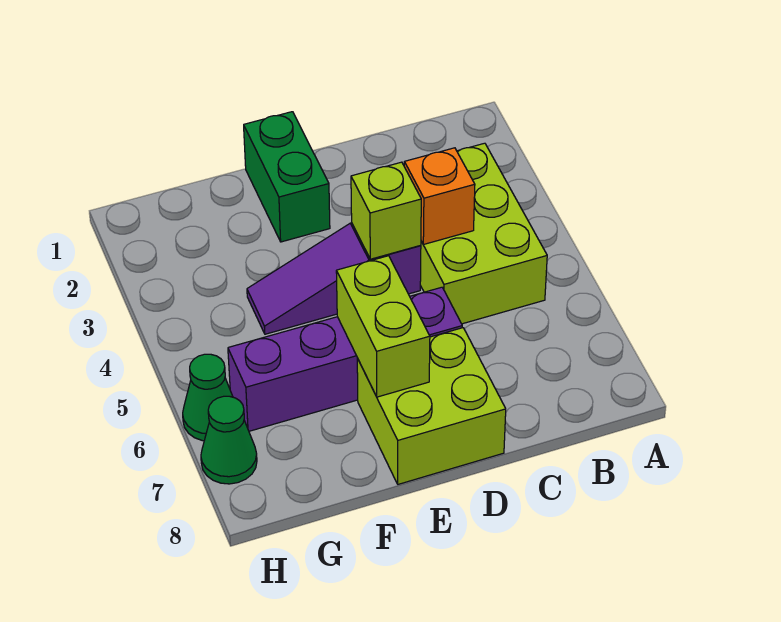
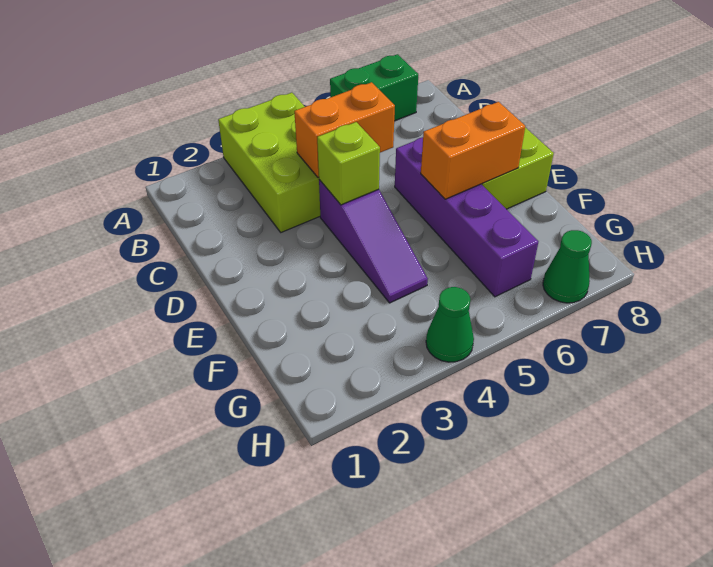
lime brick B3:C5 level 1 -> lime brick A3:C4 level 1
orange brick C4 level 2 -> orange brick C4:C5 level 2
green brick E1:E2 level 1 -> green brick A6:A7 level 1
lime brick E6:E7 level 2 -> orange brick E6:E7 level 2
green cone H6 level 1 -> green cone H4 level 1

